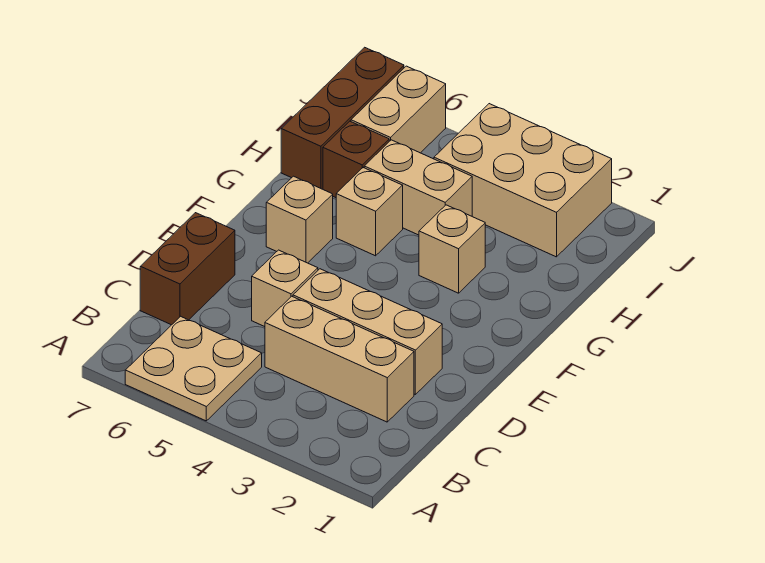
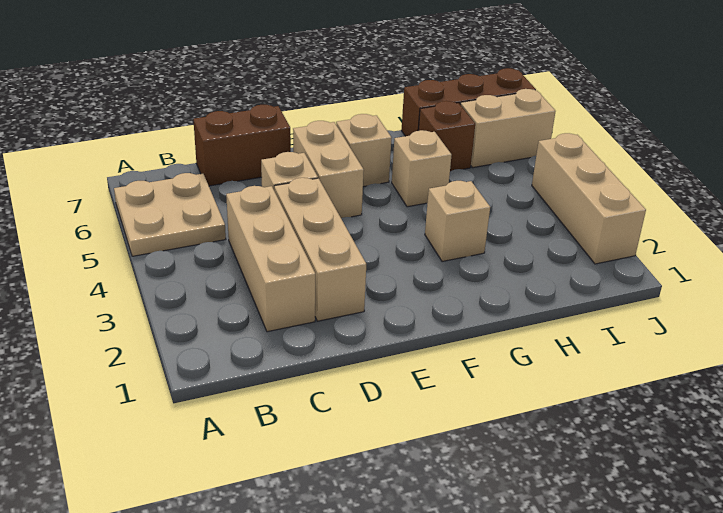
tan brick H4:H5 level 1 -> tan brick E5:E6 level 1
tan brick I2:J4 level 1 -> tan brick J2:J4 level 1

